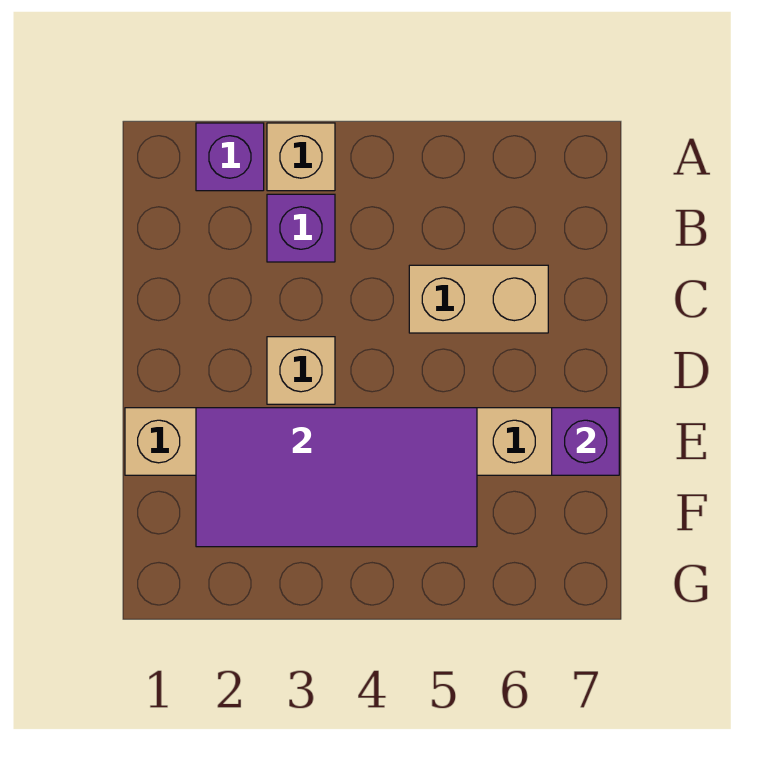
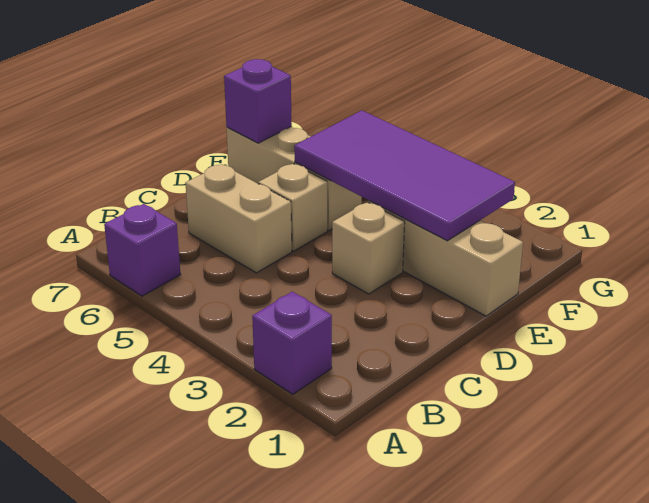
tan brick A3 level 1 -> tan brick D5 level 1
purple brick B3 level 1 -> purple brick A6 level 1

